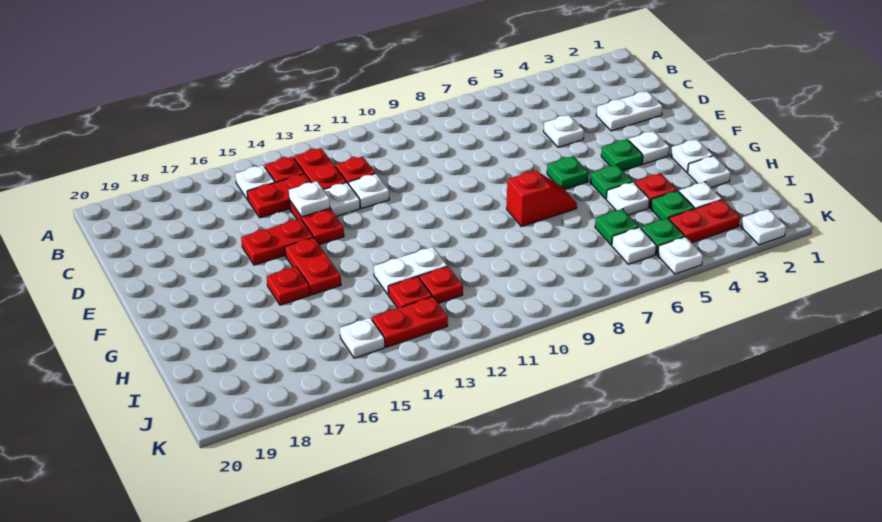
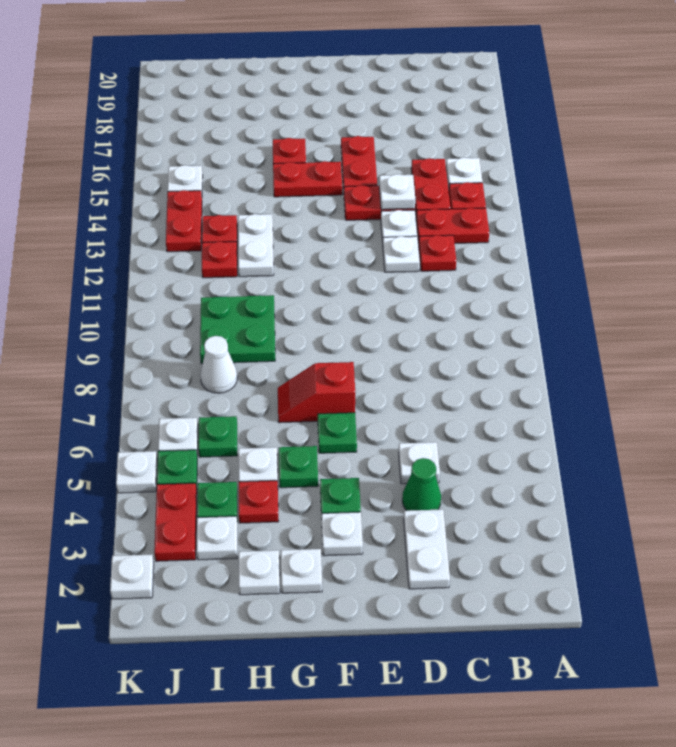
none -> green cone D4 level 1
red slope G7:G8 level 1 top 8 -> red slope F7:G7 level 1 top F
none -> green plate H9:I10 level 1
none -> white cone I8 level 1

